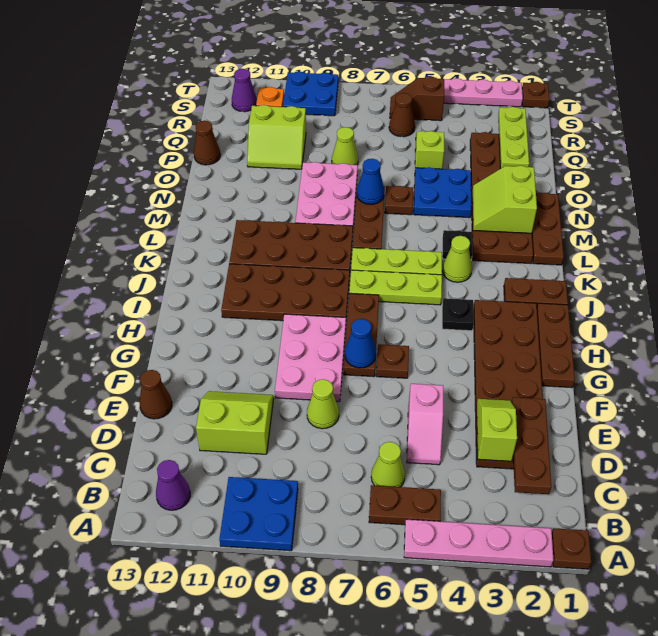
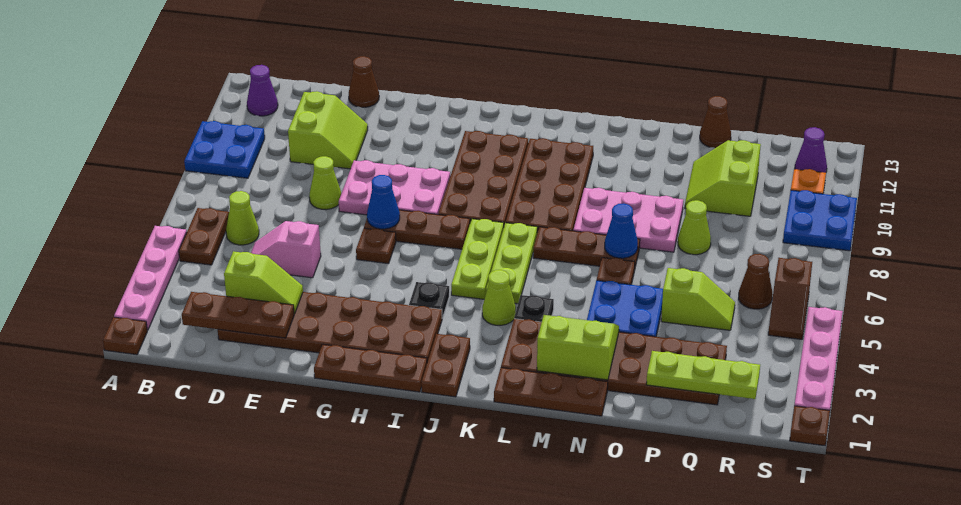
brown slope S5:S6 level 1 top 5 -> brown slope S5:S6 level 1 top 6

